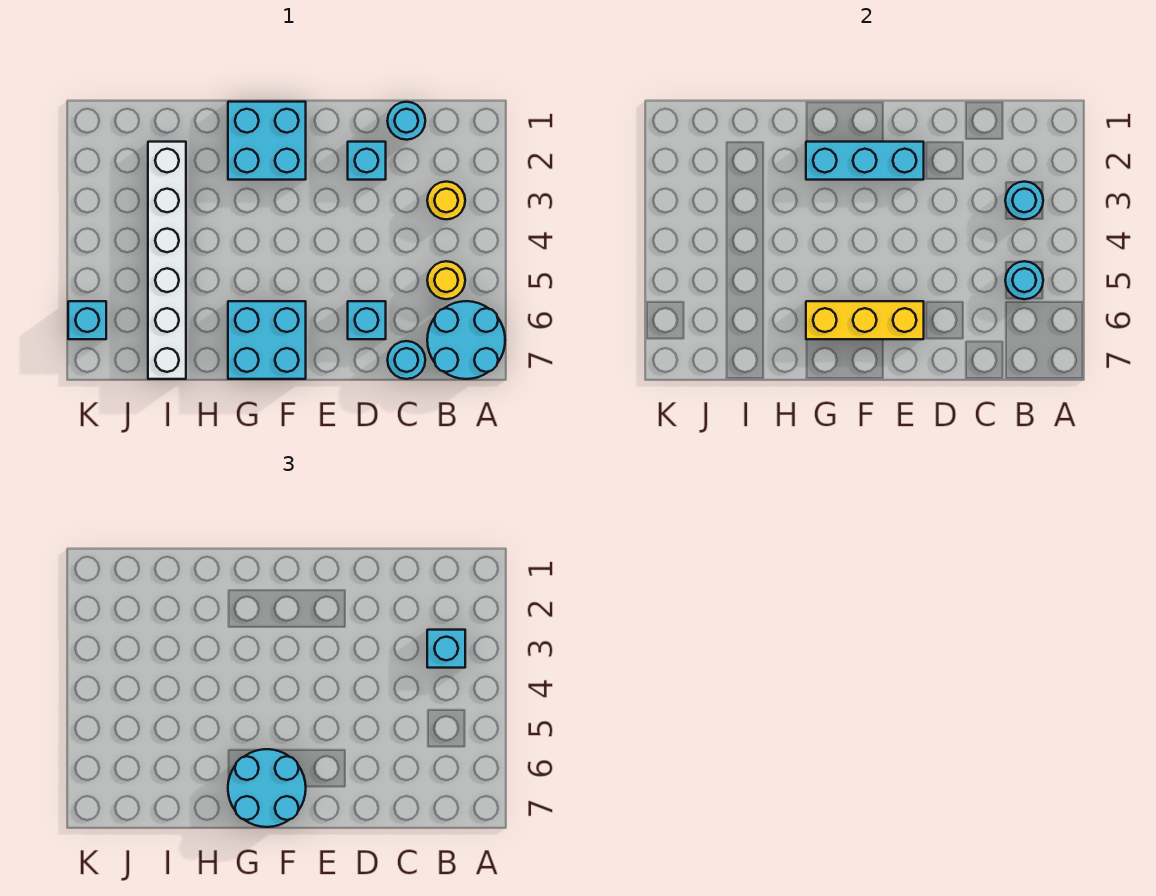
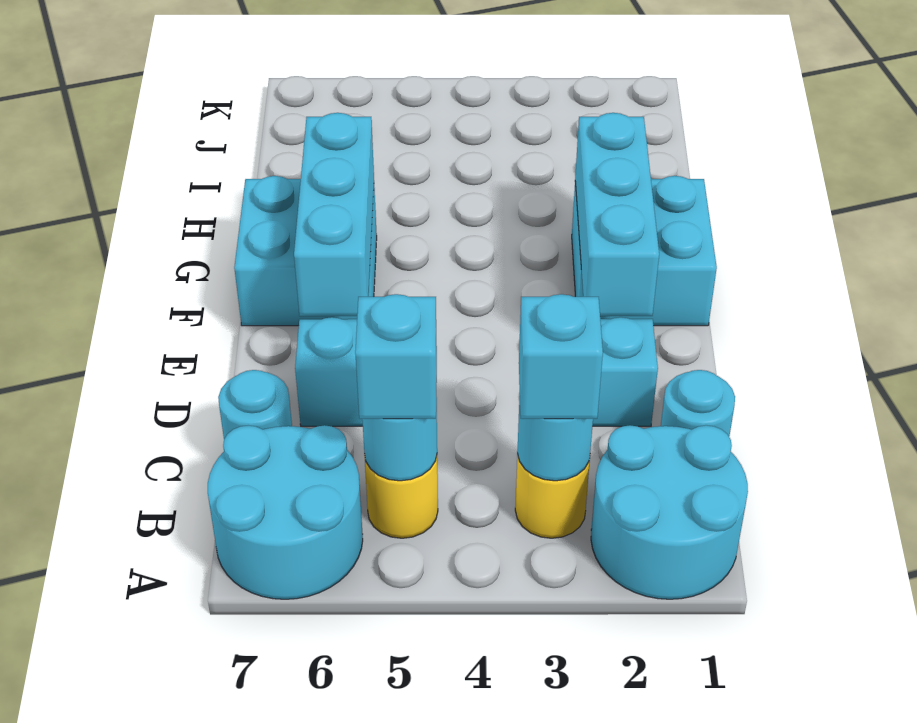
yellow brick E6:G6 level 2 -> cyan brick E6:G6 level 2
cyan round brick F6:G7 level 3 -> cyan round brick A1:B2 level 1
white brick I2:I7 level 1 -> none
cyan brick K6 level 1 -> cyan brick B5 level 3

